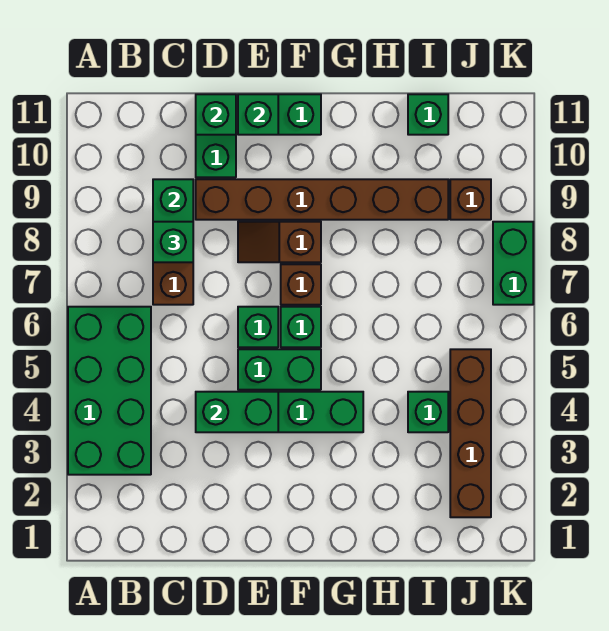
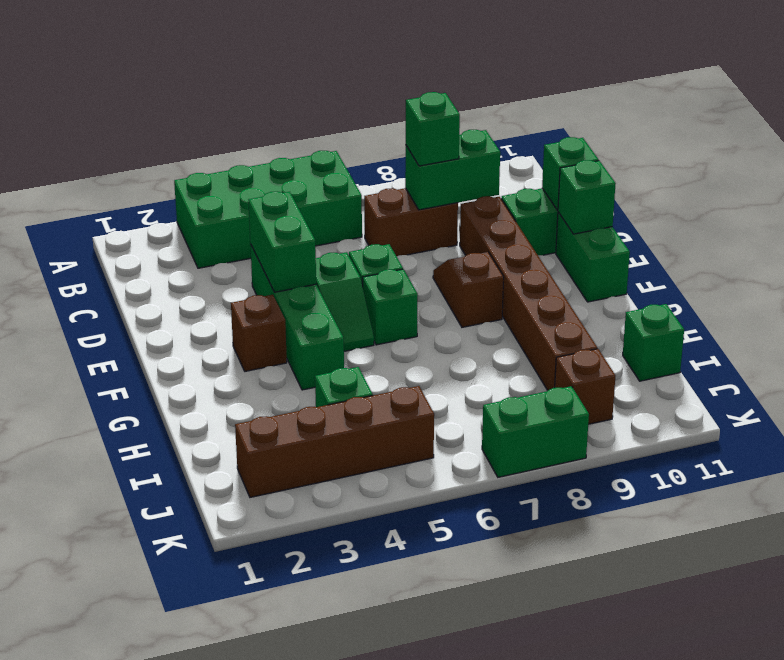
green brick E5:F5 level 1 -> green slope E5:F5 level 1 top E
brown brick F7 level 1 -> brown brick F3 level 1

